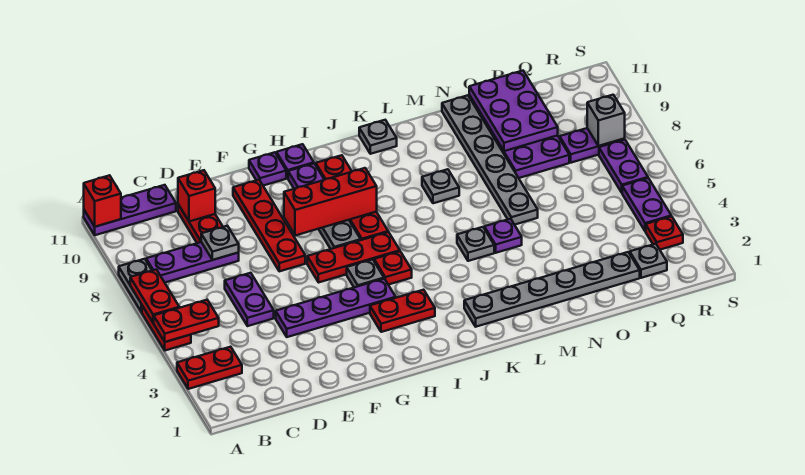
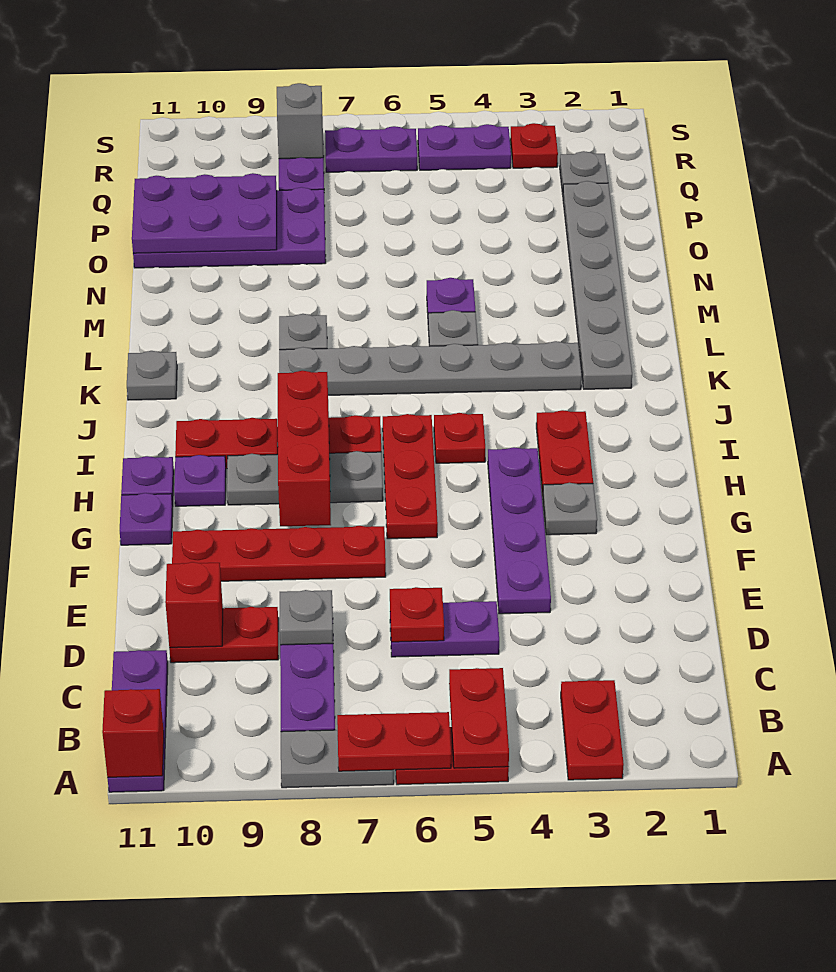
none -> red plate D6 level 2
grey plate H5 level 1 -> grey plate G3 level 1
grey plate N6:N11 level 1 -> grey plate K3:K8 level 1

